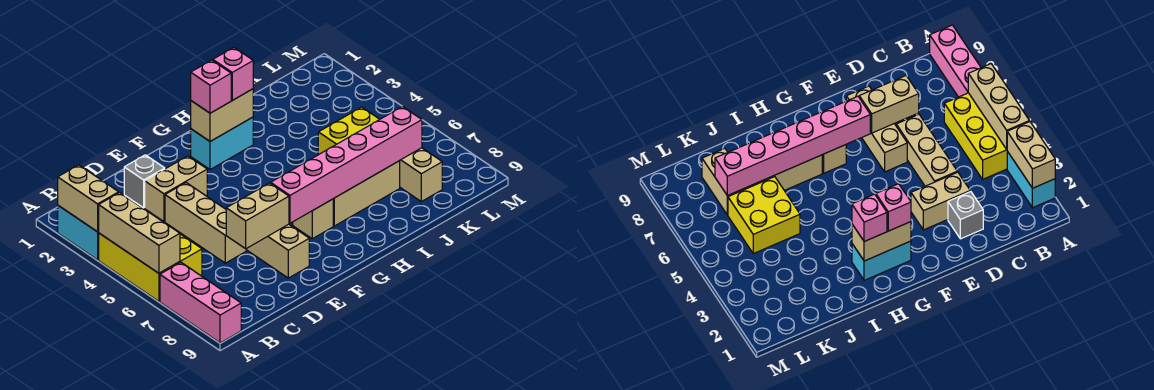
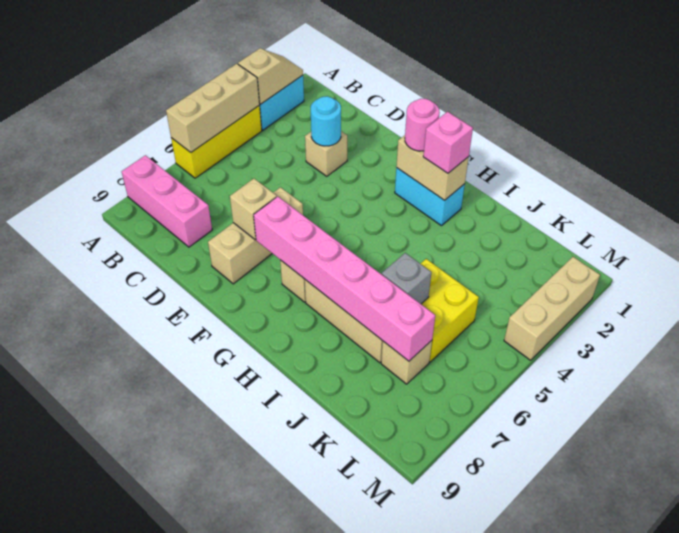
tan brick A2:A3 level 2 -> tan slope A2:A3 level 2 top 3
yellow brick A4:B6 level 1 -> yellow brick A4:A6 level 1
pink brick A7:A9 level 1 -> pink brick A8:C8 level 1
grey brick D2 level 1 -> grey brick J6 level 2
tan brick D3:E3 level 1 -> tan brick D3 level 1
none -> cyan round brick D3 level 2
tan brick D4:D6 level 1 -> tan brick M2:M4 level 1
tan brick D7:E7 level 2 -> tan brick E7 level 2
pink brick G2 level 3 -> pink round brick G2 level 3
tan brick K7:K8 level 1 -> tan brick K7 level 1

